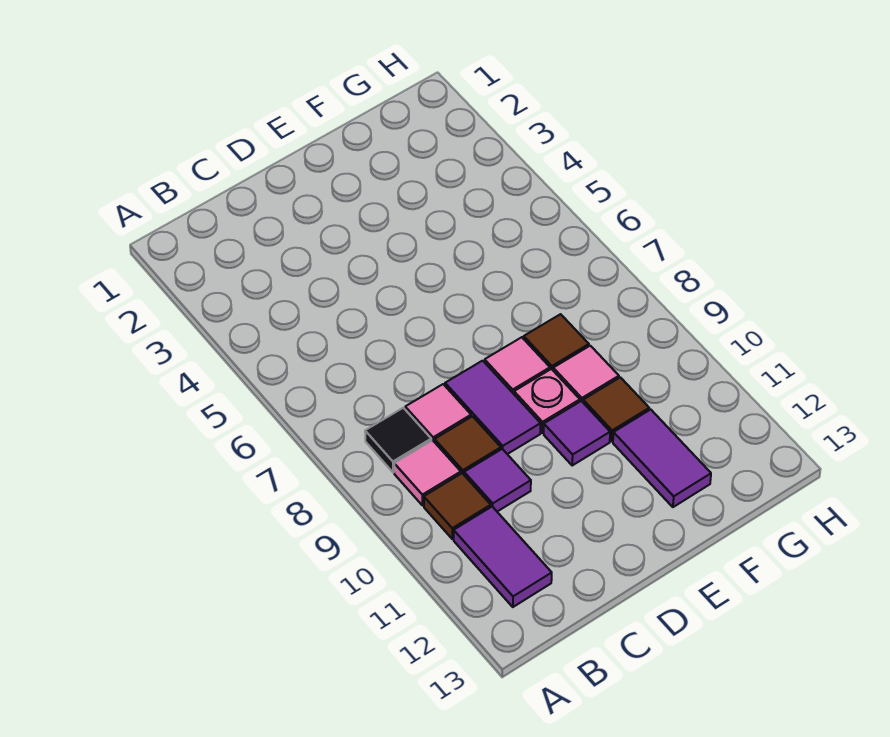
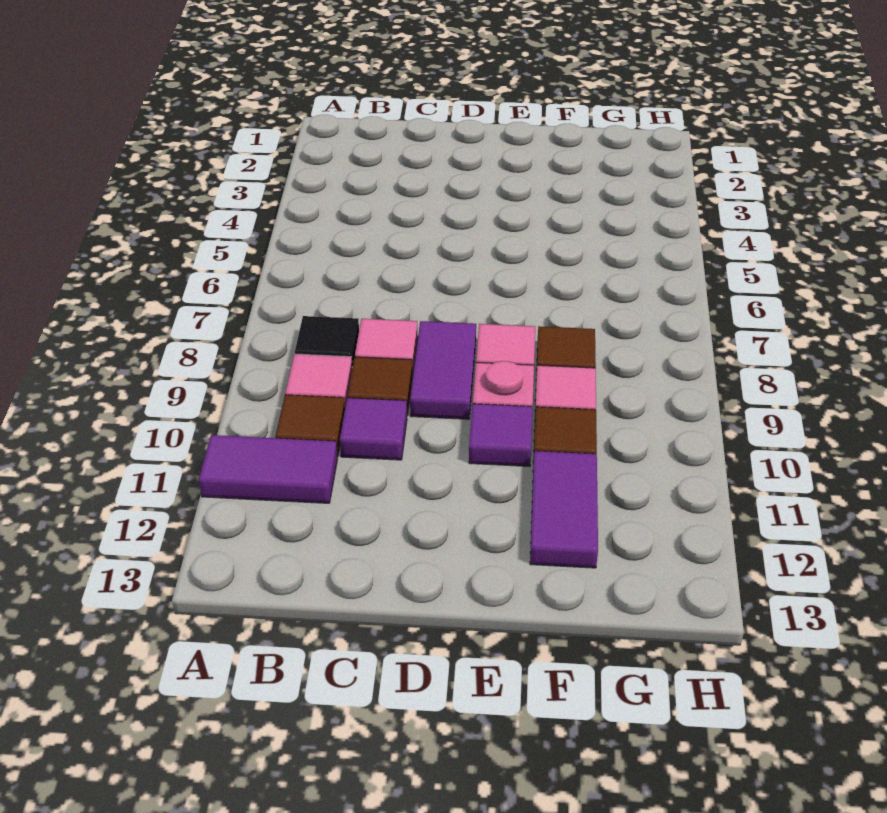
purple tile B11:B12 level 1 -> purple tile A11:B11 level 1

